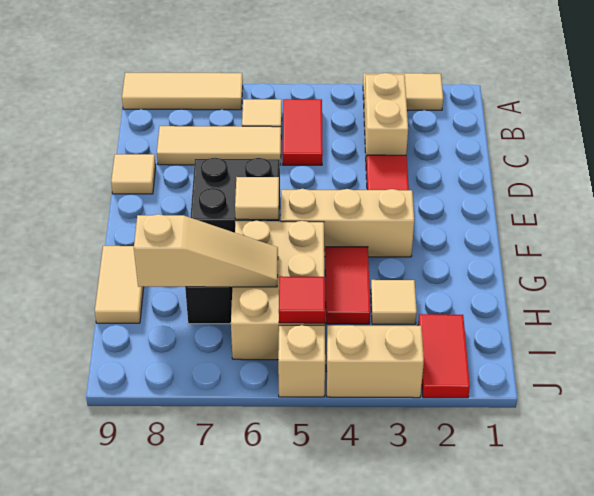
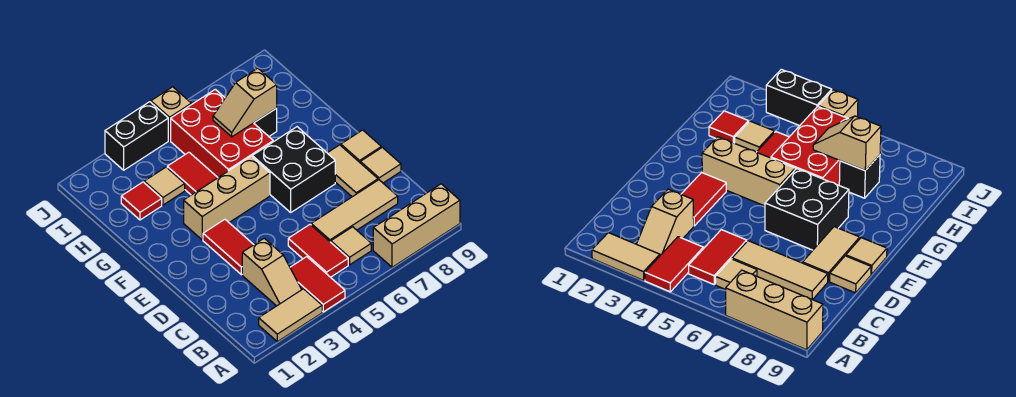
tan tile A7:A9 level 1 -> tan brick A7:A9 level 1
tan brick B3:C3 level 1 -> tan slope B3:C3 level 1 top C
tan tile F6 level 2 -> tan tile E9 level 1
tan brick G5:I6 level 1 -> red brick G5:I6 level 1
tan tile G9:H9 level 1 -> tan tile D8:E8 level 1
tan slope H6:H8 level 2 top 8 -> tan slope H6:H7 level 2 top 7
red tile I2:J2 level 1 -> red tile A4:B4 level 1
red tile I5 level 2 -> red tile H2 level 1
tan brick J3:J4 level 1 -> black brick J3:J4 level 1

